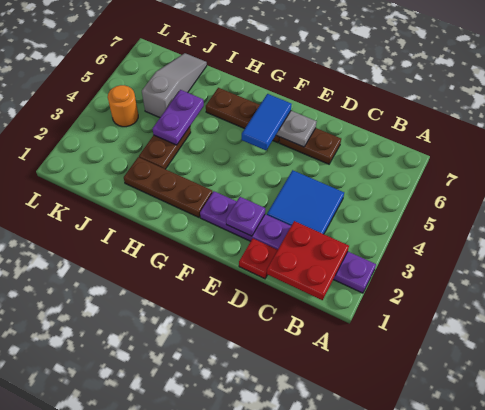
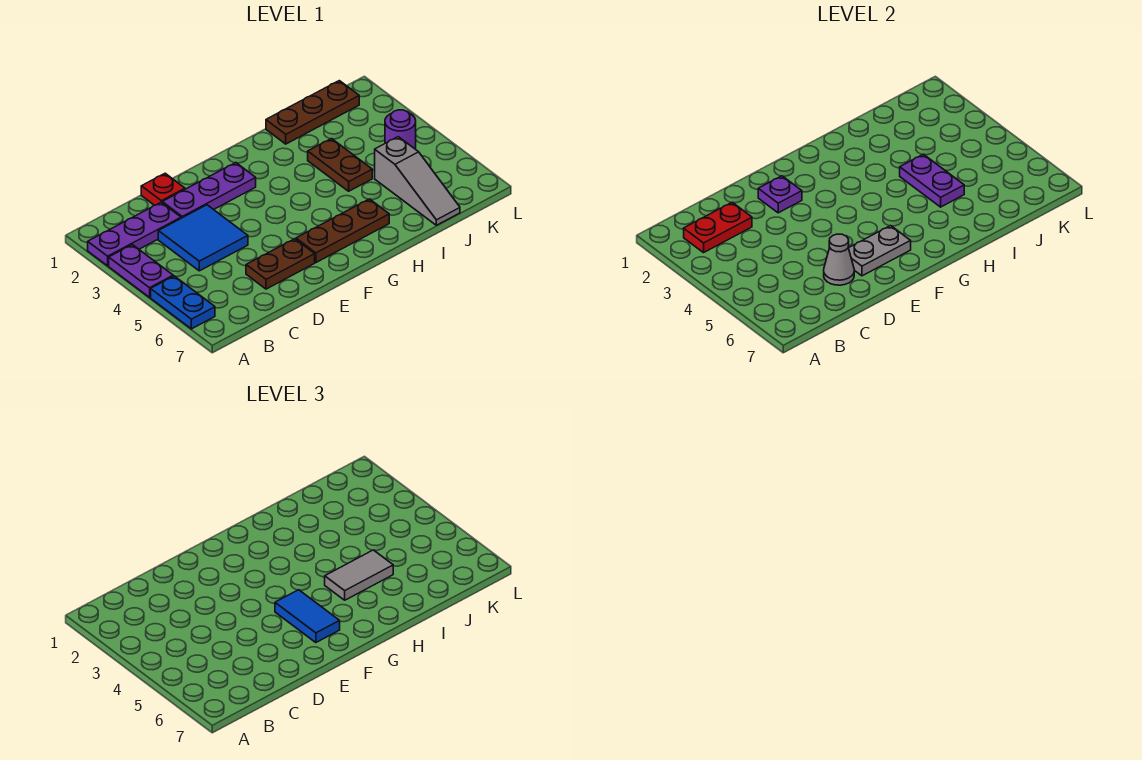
none -> purple plate A3:A4 level 1
none -> blue plate A5:A6 level 1
red plate B1:C2 level 2 -> red plate B2:C2 level 2
none -> grey cone D6 level 2
brown plate G2:I2 level 1 -> brown plate I1:K1 level 1
none -> grey tile H5:I5 level 3
orange round brick K4 level 1 -> purple round brick K4 level 1

